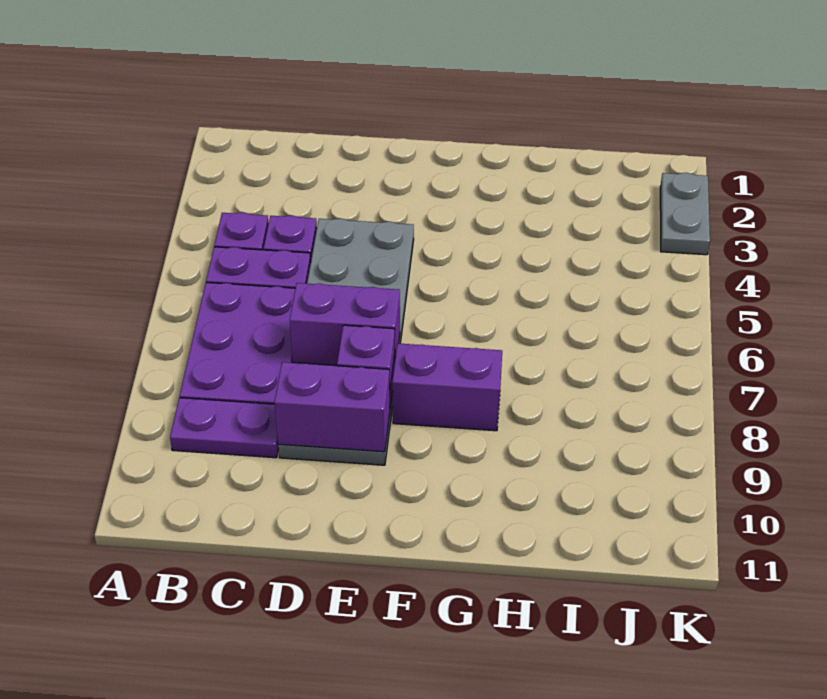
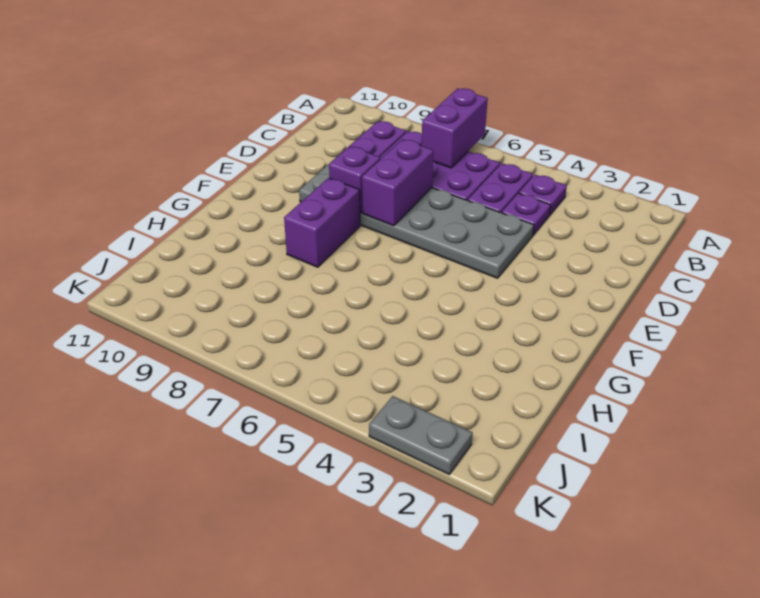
purple brick D9:E9 level 2 -> purple brick A7:B7 level 2

